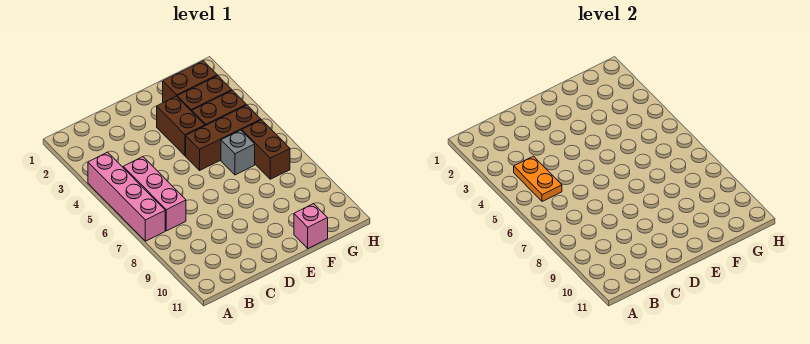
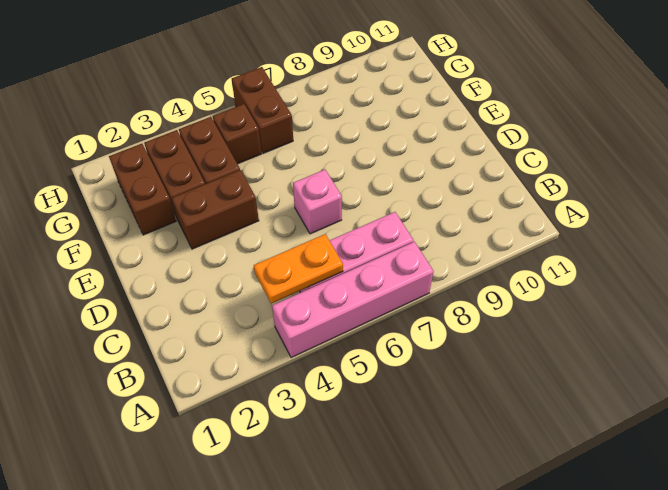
brown brick E5:G5 level 1 -> brown brick G5 level 1
grey brick F6 level 1 -> none
pink brick F11 level 1 -> pink brick D6 level 1
brown brick G6:G7 level 1 -> brown brick G6:H6 level 1

